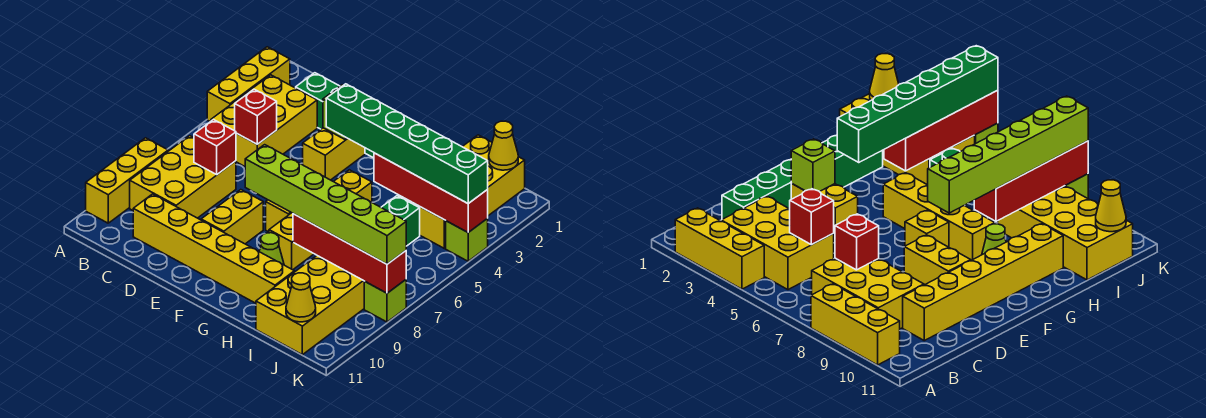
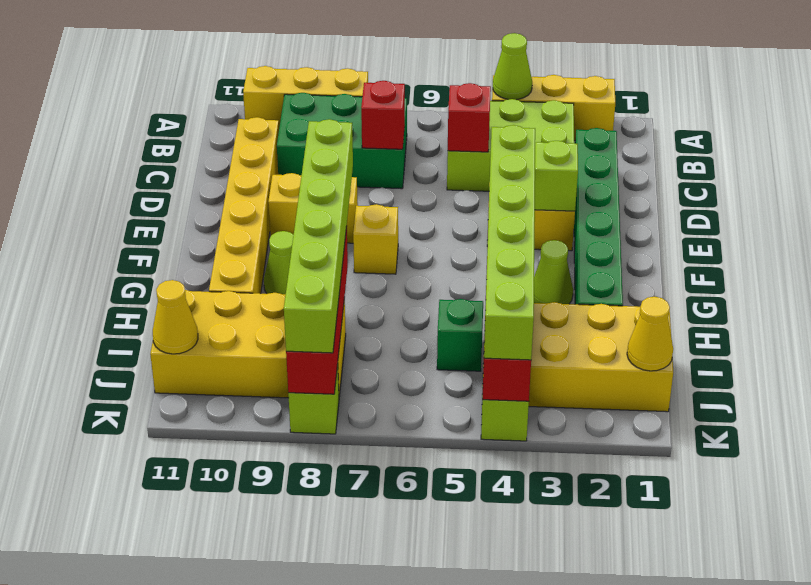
none -> lime cone A4 level 2
yellow brick B3:C5 level 1 -> lime brick B3:C5 level 1
yellow brick B7:C9 level 1 -> green brick B7:C9 level 1
green brick F4:K4 level 3 -> lime brick F4:K4 level 3
none -> lime cone G3 level 1
yellow brick G5:G8 level 1 -> none

